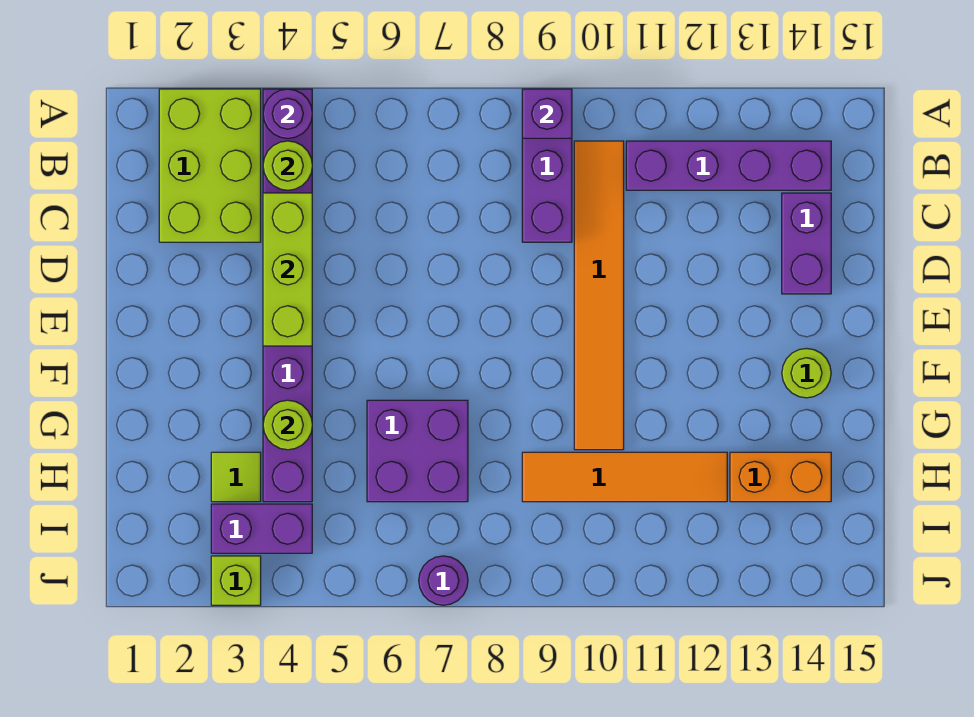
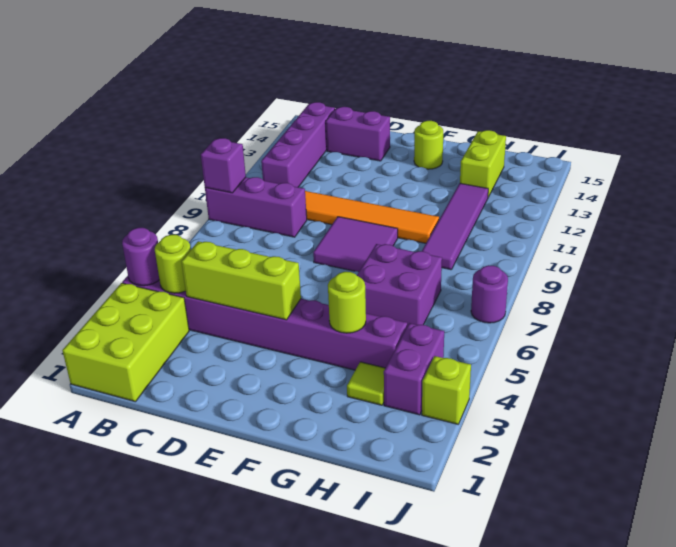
lime brick A2:C3 level 1 -> lime brick A1:B3 level 1
none -> purple tile E8:F9 level 1
orange tile H9:H12 level 1 -> purple tile H9:H12 level 1
orange brick H13:H14 level 1 -> lime brick H13:H14 level 1

